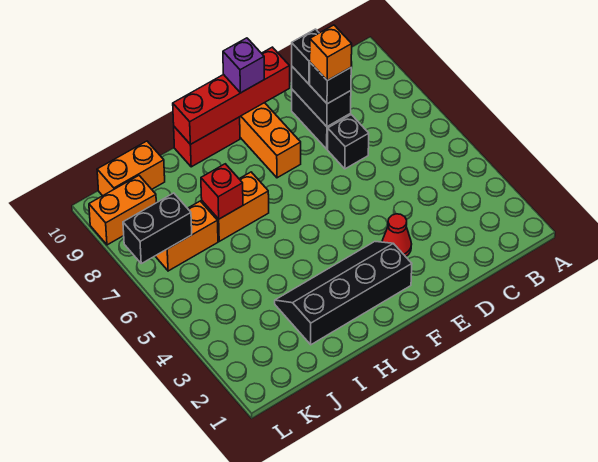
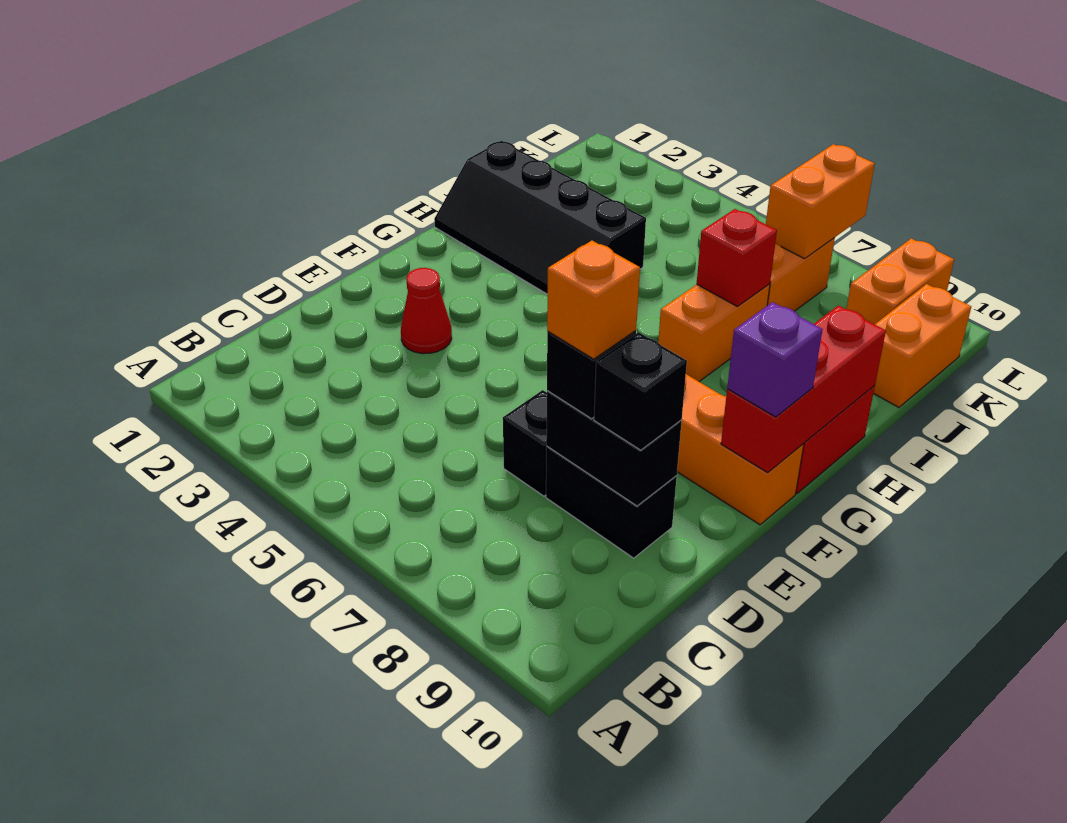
red brick E10:H10 level 2 -> red brick F10:H10 level 2
black slope F2:I3 level 1 top 2 -> black slope H1:I4 level 1 top I
black brick K7:L7 level 2 -> orange brick K7:L7 level 2

